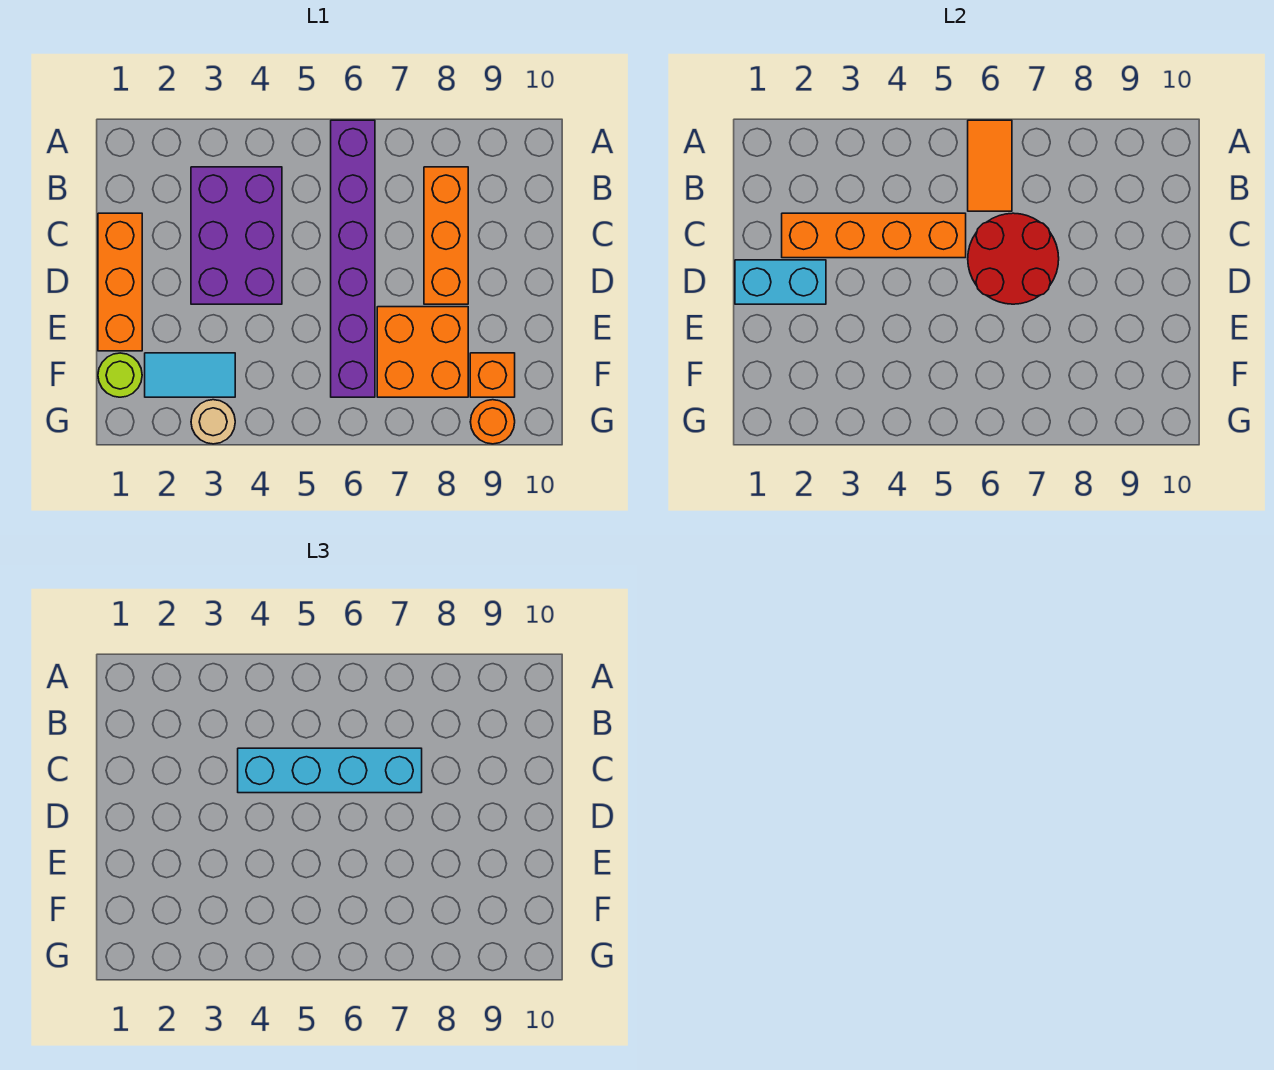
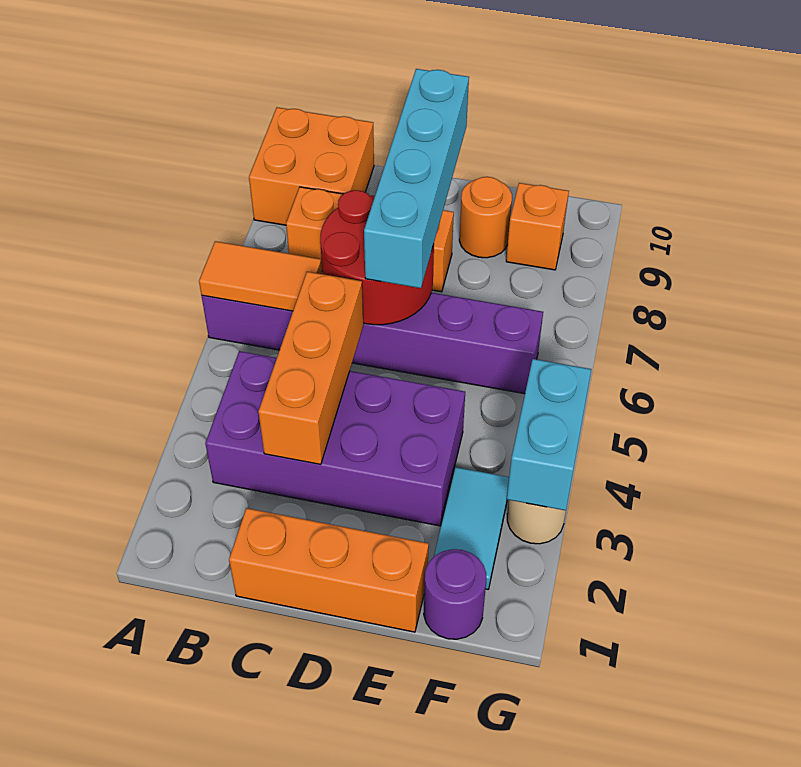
purple brick B3:D4 level 1 -> purple brick B3:E4 level 1
orange brick C2:C5 level 2 -> orange brick C3:C5 level 2
cyan brick C4:C7 level 3 -> cyan brick D6:D9 level 3
cyan brick D1:D2 level 2 -> cyan brick G3:G4 level 2
orange brick E7:F8 level 1 -> orange brick A9:B10 level 1
lime round brick F1 level 1 -> purple round brick F1 level 1
orange round brick G9 level 1 -> orange round brick E9 level 1

